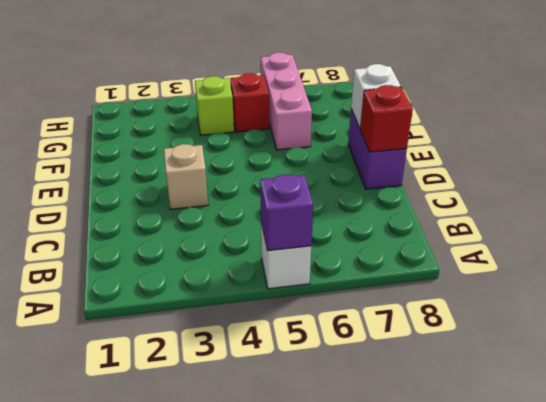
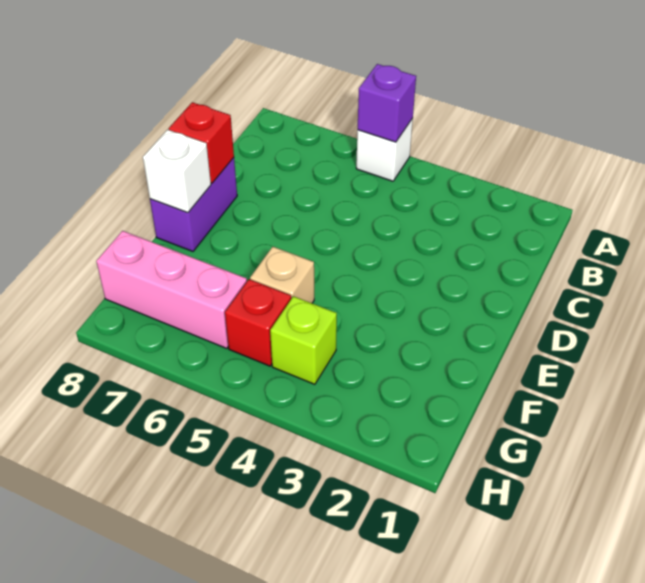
tan brick D3 level 1 -> tan brick F5 level 1
pink brick F6:H6 level 1 -> pink brick G6:G8 level 1

